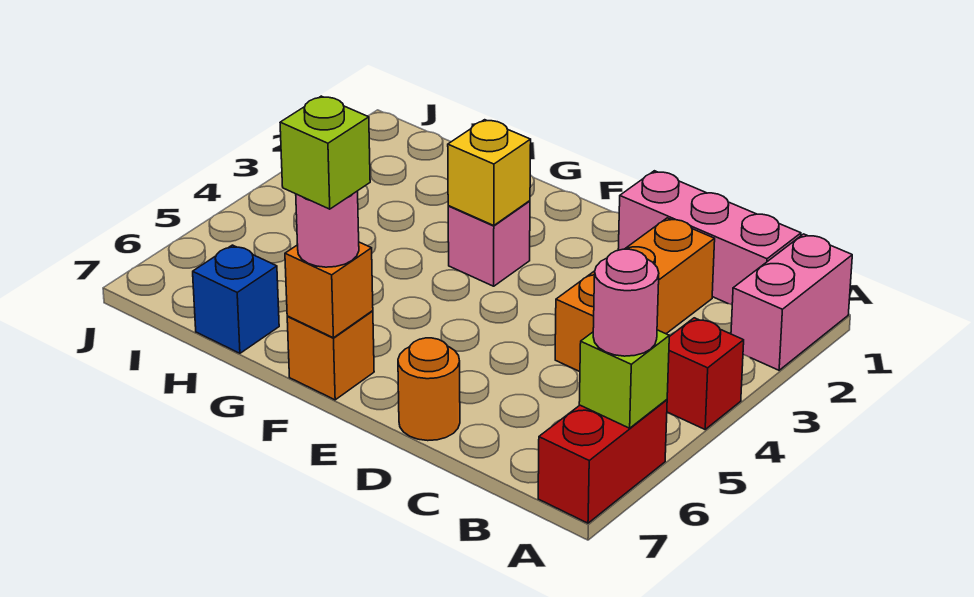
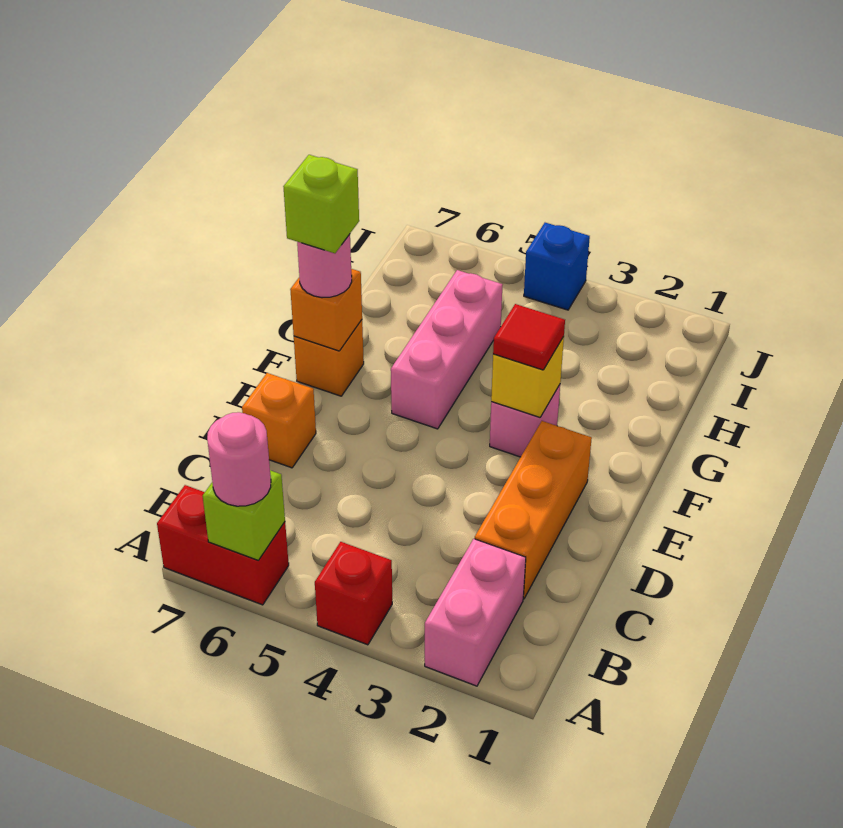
pink brick A1:A2 level 1 -> pink brick A2:B2 level 1
pink brick B1:D1 level 1 -> pink brick F5:H5 level 1
orange brick C2:C4 level 1 -> orange brick C2:E2 level 1
orange round brick D7 level 1 -> orange brick D7 level 1
none -> red tile F3 level 3
blue brick H7 level 1 -> blue brick J4 level 1

